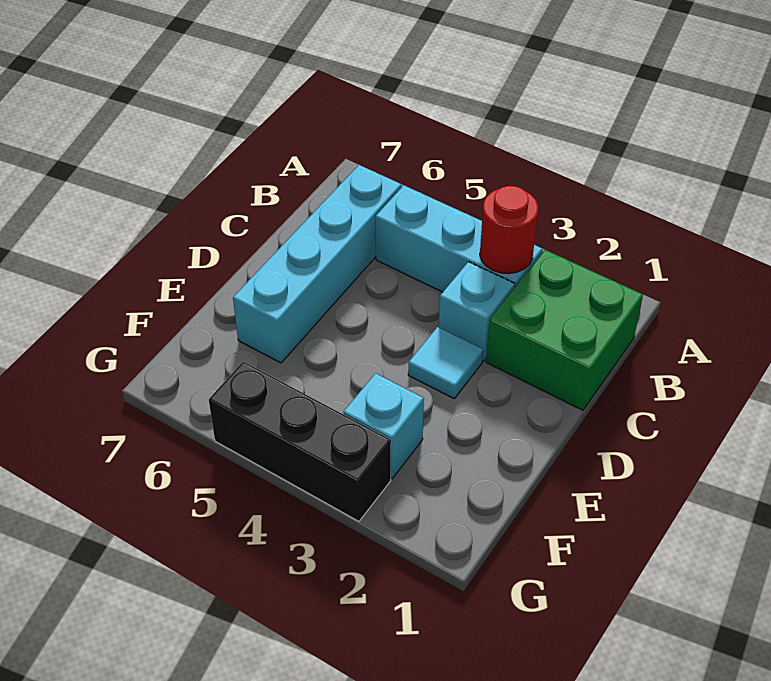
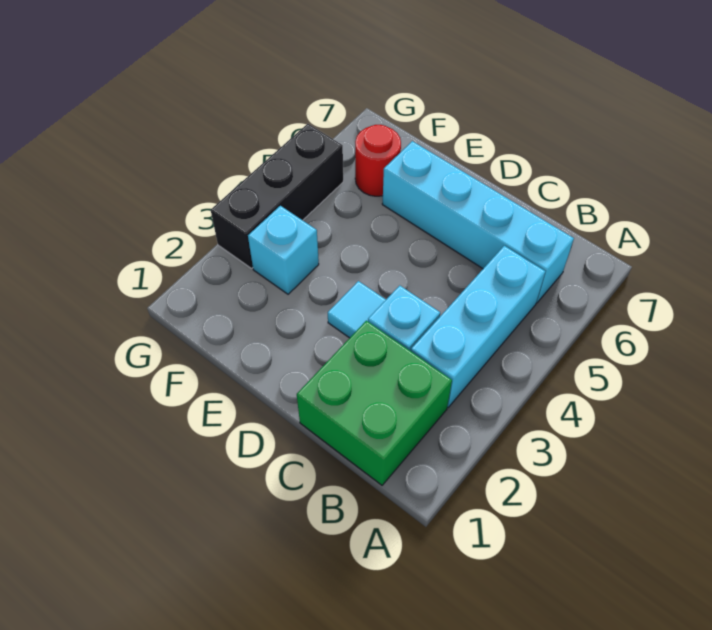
red round brick B3 level 2 -> red round brick F6 level 1

